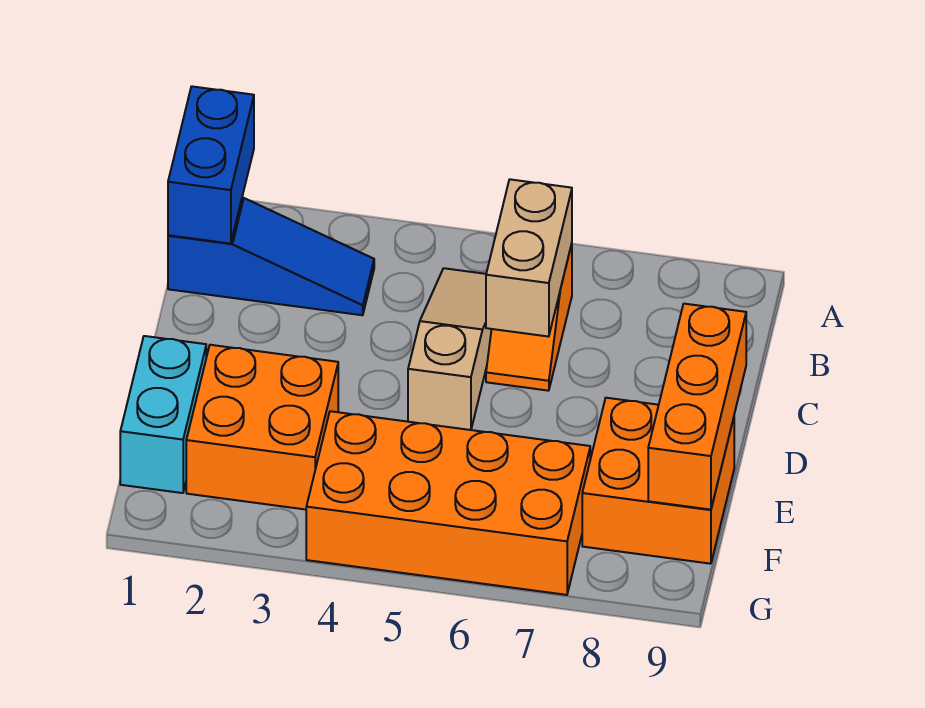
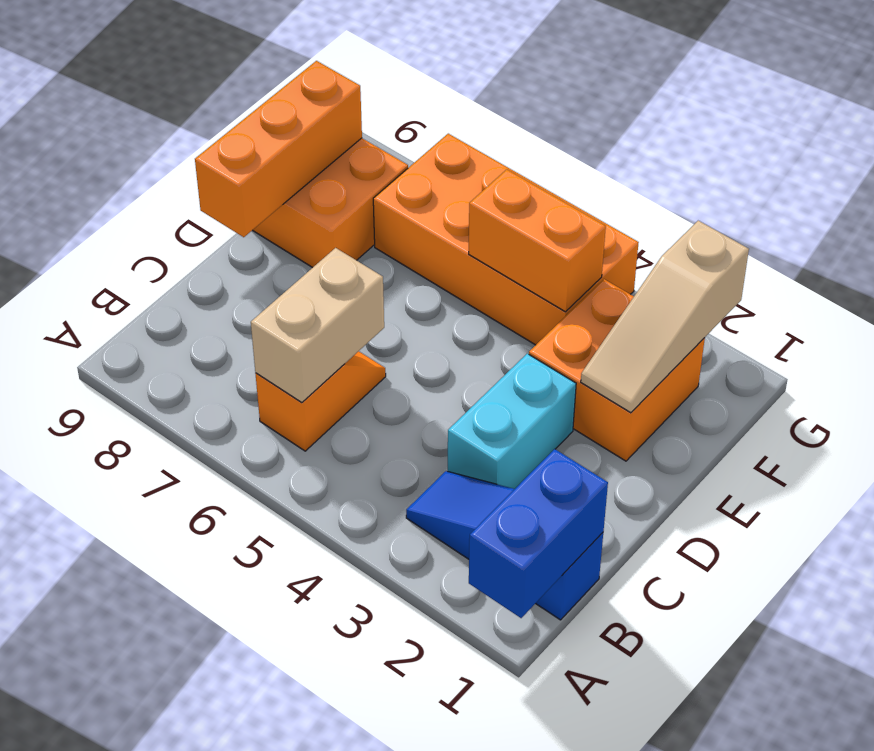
tan slope B5:D5 level 1 top D -> tan slope E2:G2 level 2 top G
cyan brick E1:F1 level 1 -> cyan brick C3:D3 level 1
none -> orange brick F4:F5 level 2

